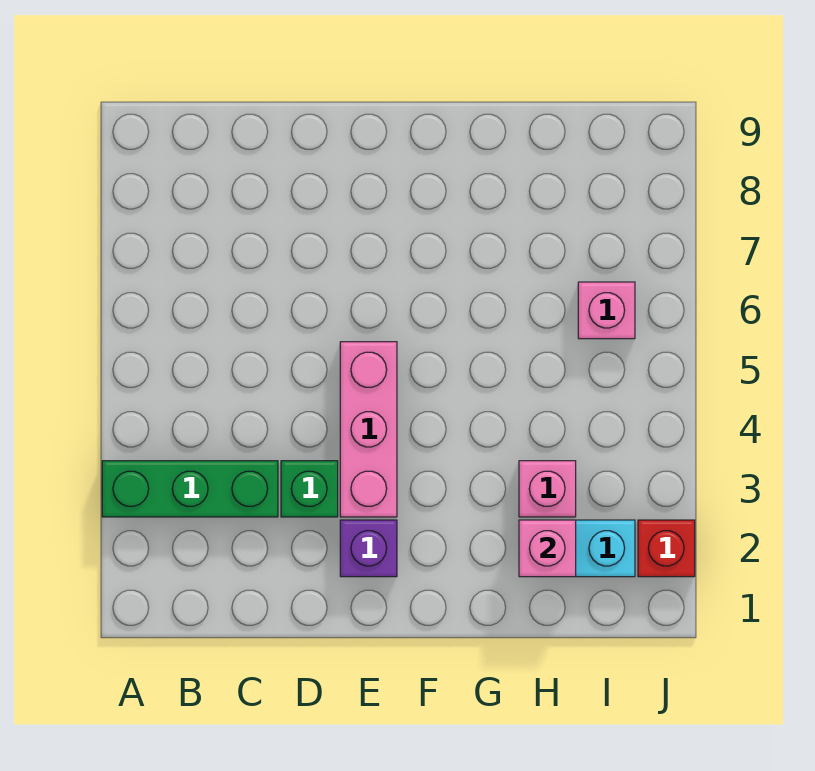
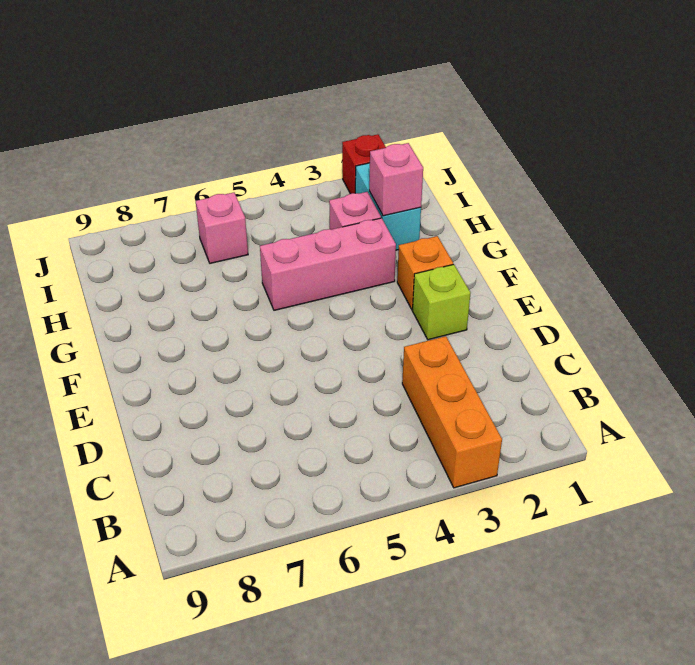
green brick A3:C3 level 1 -> orange brick A3:C3 level 1
green brick D3 level 1 -> none
purple brick E2 level 1 -> lime brick E2 level 1
pink brick E3:E5 level 1 -> pink brick G3:G5 level 1
none -> orange brick F2 level 1

